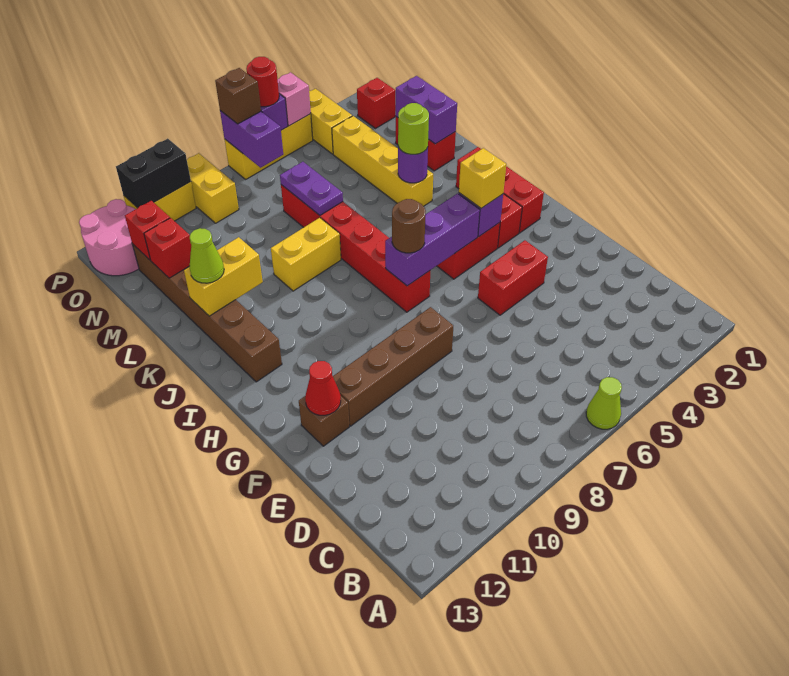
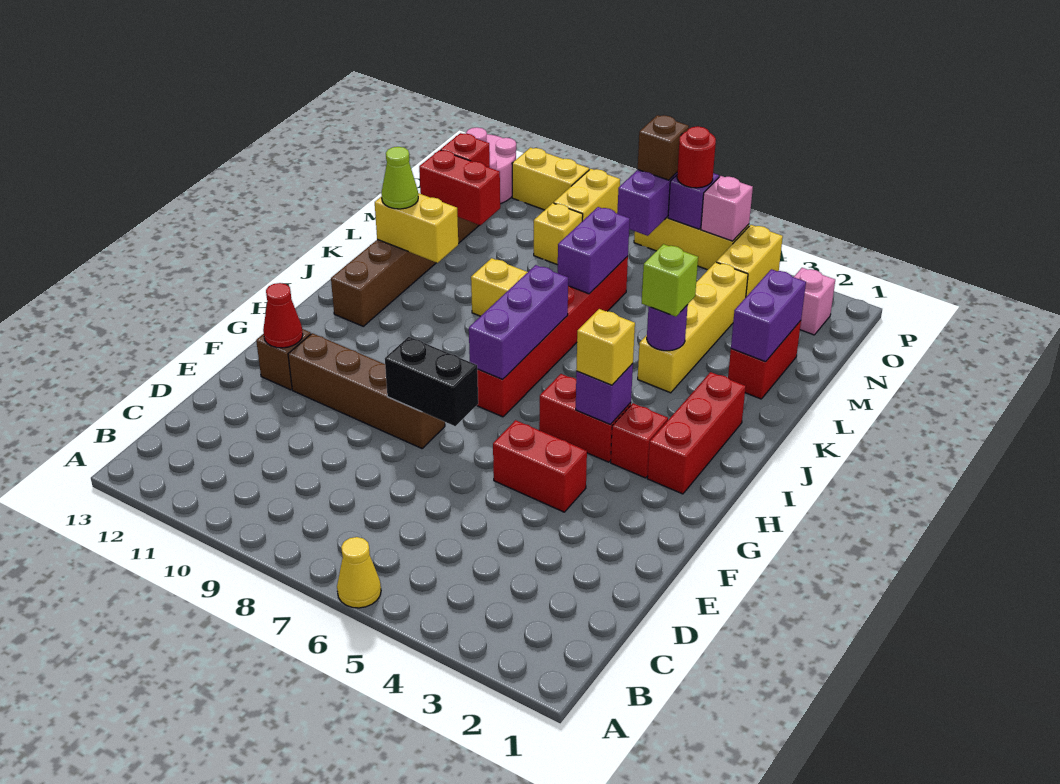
lime cone A6 level 1 -> yellow cone A6 level 1
purple brick H5:H7 level 2 -> purple brick H7:J7 level 2
brown round brick H7 level 3 -> none
lime round brick K4 level 3 -> lime brick K4 level 3
purple plate L7:M7 level 2 -> purple brick L7:M7 level 2
red brick M12 level 2 -> red brick M11:M12 level 2
none -> yellow brick N9 level 1
red brick O2 level 1 -> pink brick O2 level 1
black brick P10:P11 level 2 -> black brick F7:F8 level 2

